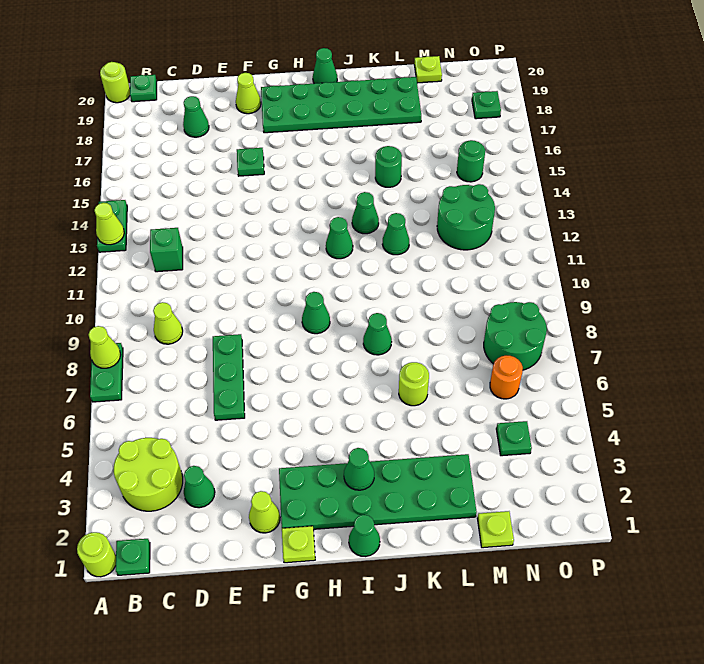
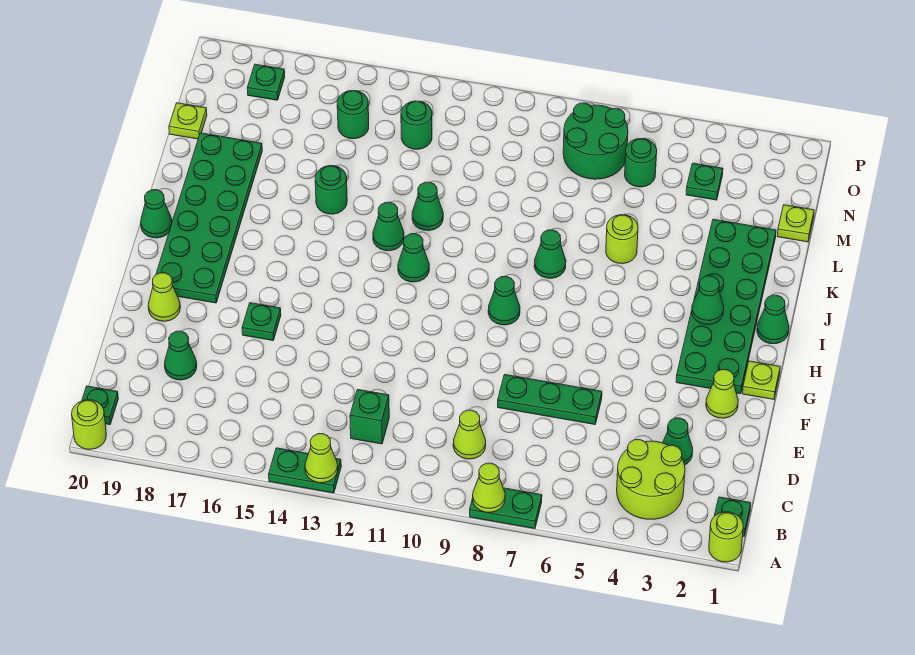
green round brick M12:N13 level 1 -> green round brick N13 level 1
orange round brick N6 level 1 -> green round brick N6 level 1

